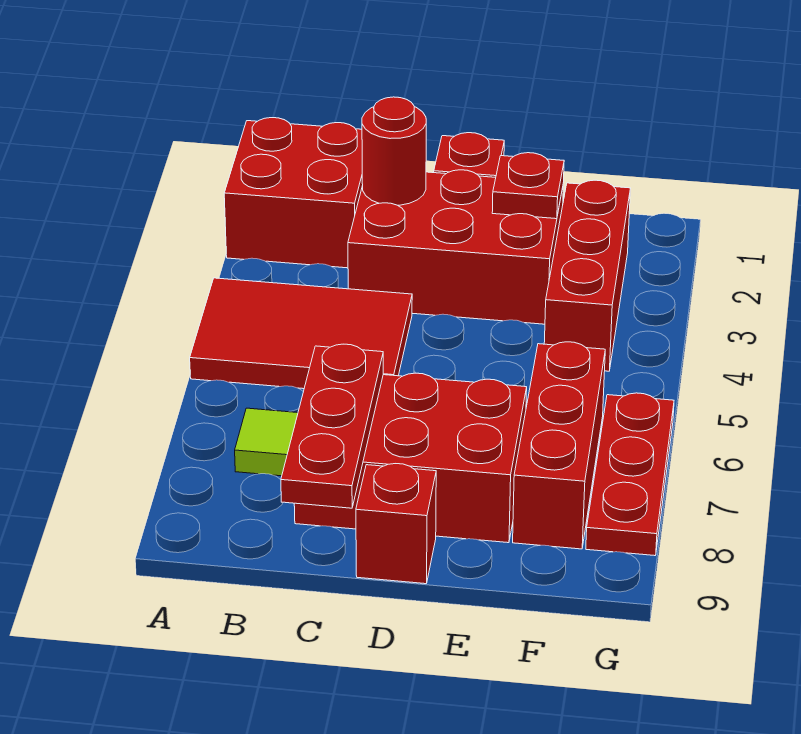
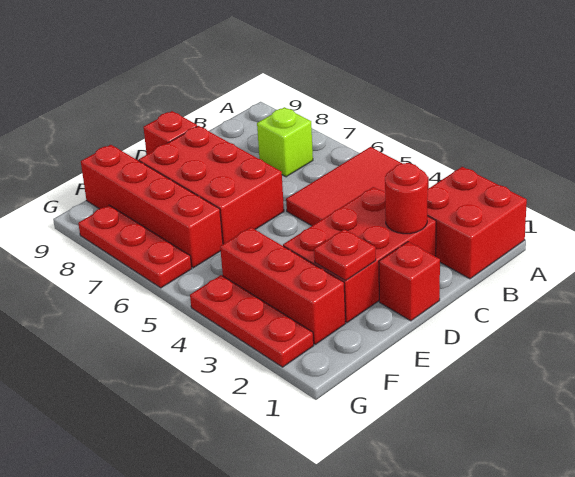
lime tile B7 level 1 -> lime brick B7 level 1
red brick C7:E8 level 1 -> red brick D6:E8 level 1
red plate C7:C9 level 2 -> red plate G2:G4 level 1
red brick F6:F8 level 1 -> red brick F6:F9 level 1

